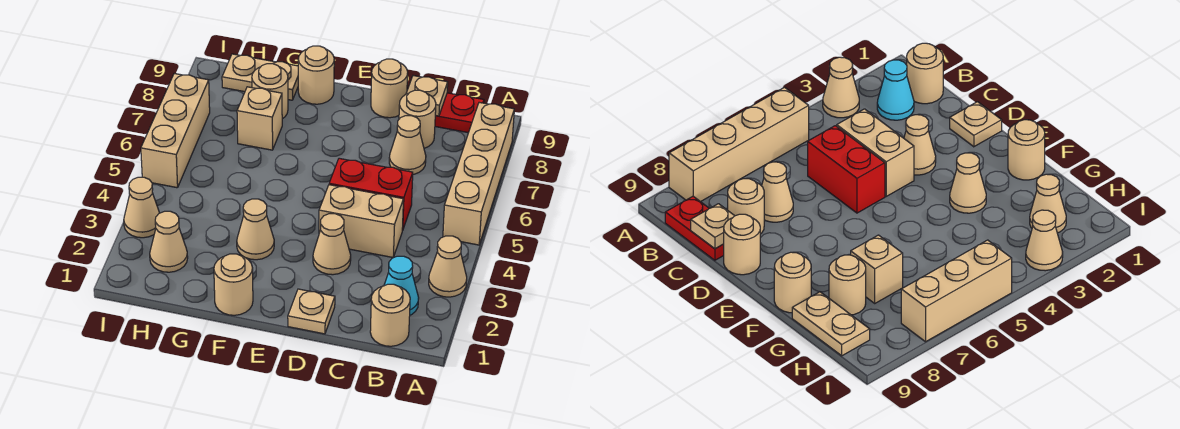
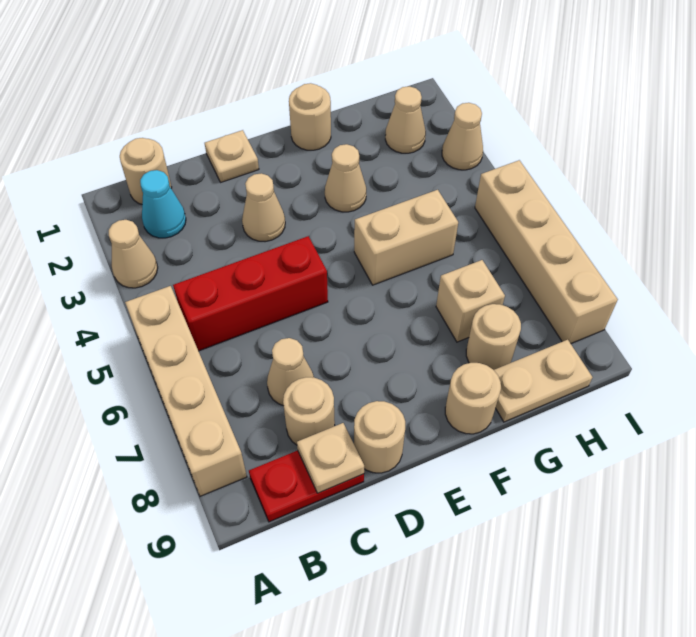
tan brick C4:D4 level 1 -> tan brick F5:G5 level 1
red brick C5:D5 level 1 -> red brick B5:D5 level 1
tan brick I5:I7 level 1 -> tan brick I5:I8 level 1

